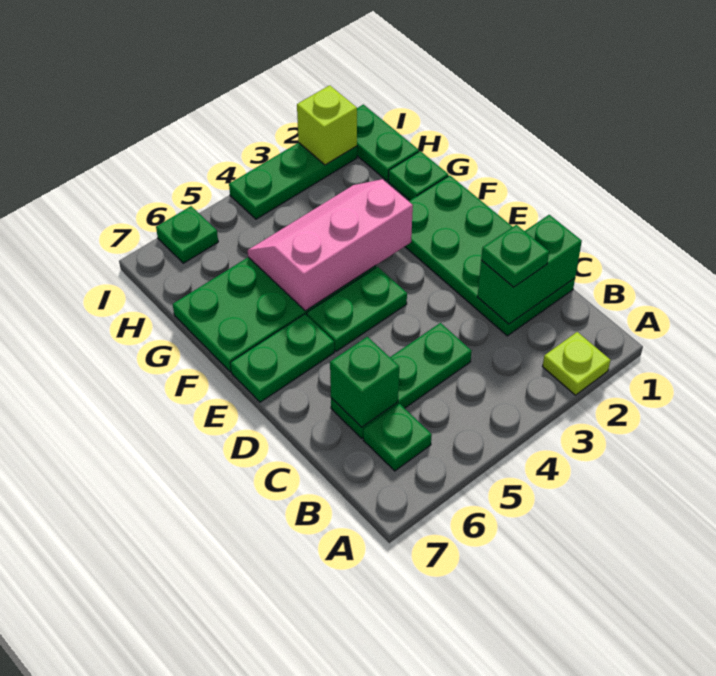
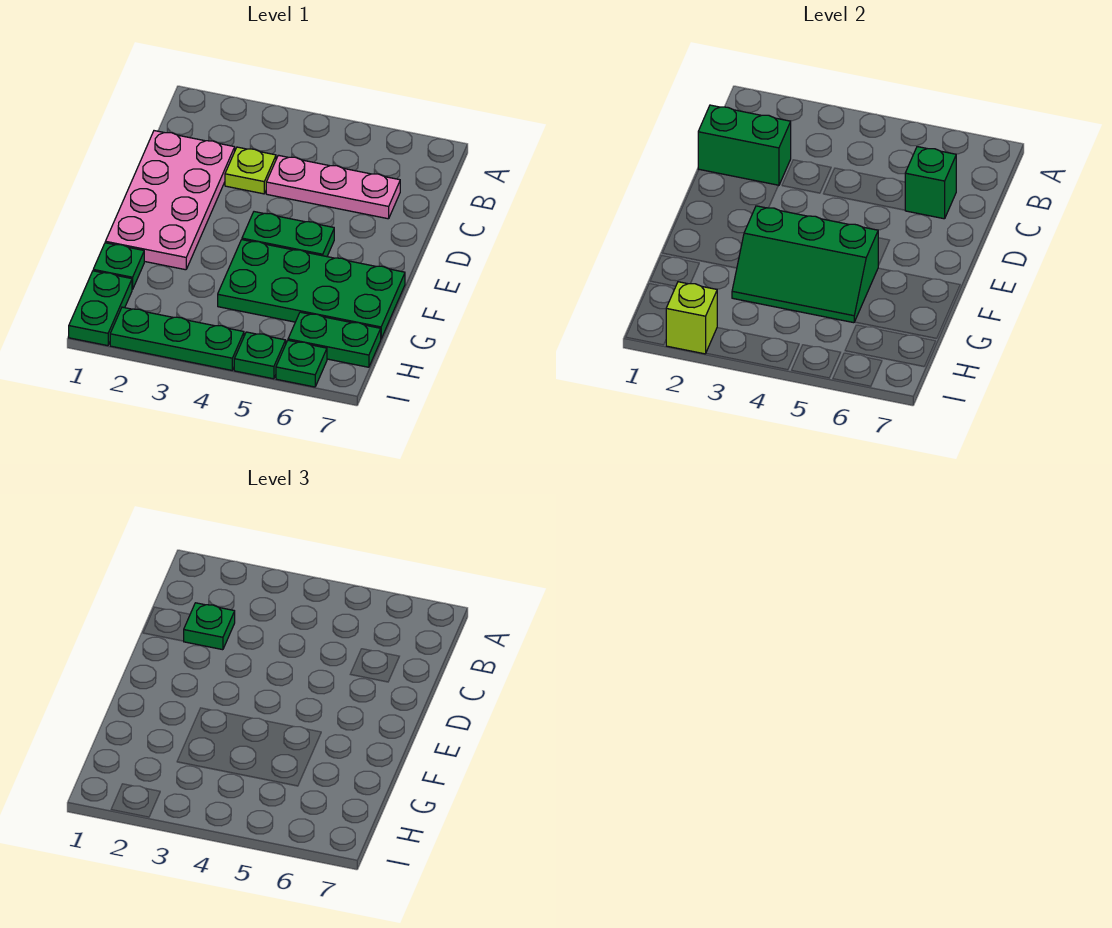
lime plate A2 level 1 -> lime plate C3 level 1
green plate B6 level 1 -> green plate I5 level 1
green plate C1:F2 level 1 -> pink plate C1:F2 level 1
green plate C4:C6 level 1 -> pink plate C4:C6 level 1
green plate E6:E7 level 1 -> green plate H6:H7 level 1
pink slope F3:G5 level 2 top F -> green slope F3:G5 level 2 top F

